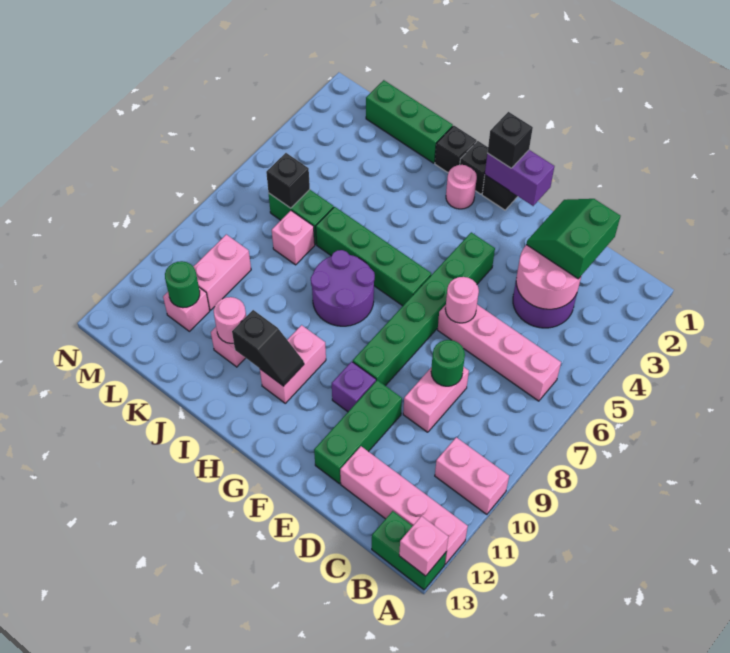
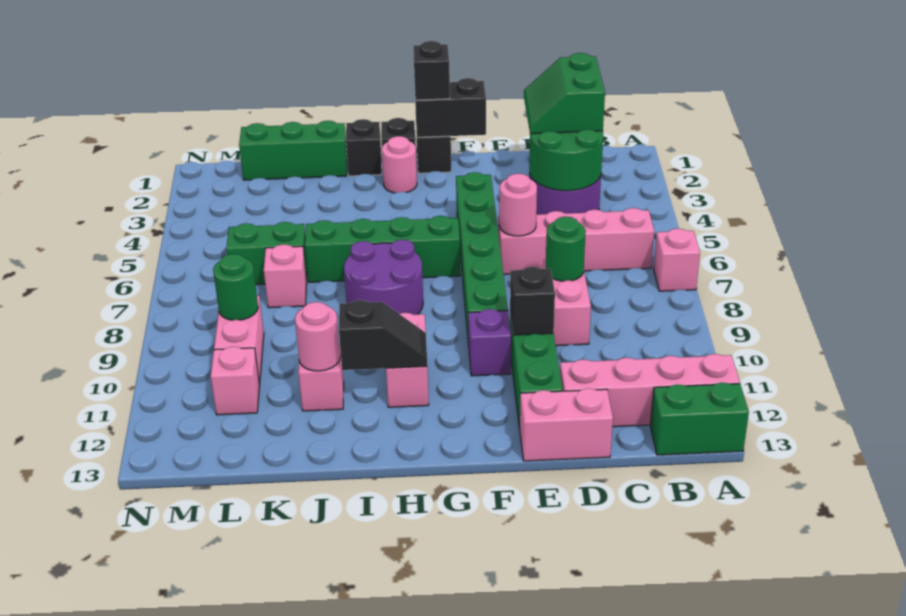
pink brick A10:B10 level 1 -> pink brick D13:E13 level 1
pink brick A13 level 2 -> pink brick A7 level 1
pink round brick C3:D4 level 2 -> green round brick C3:D4 level 2
purple brick F1:G1 level 2 -> black brick F1:G1 level 2
black brick L6 level 2 -> black brick E10 level 2
green round brick L11 level 2 -> green round brick L9 level 2

